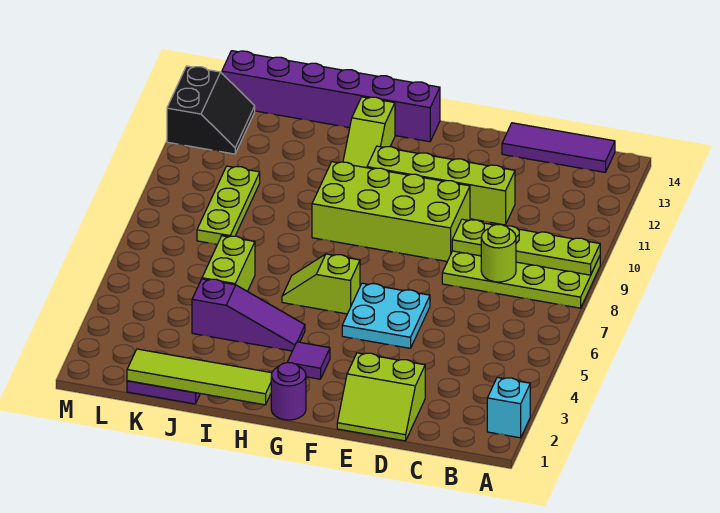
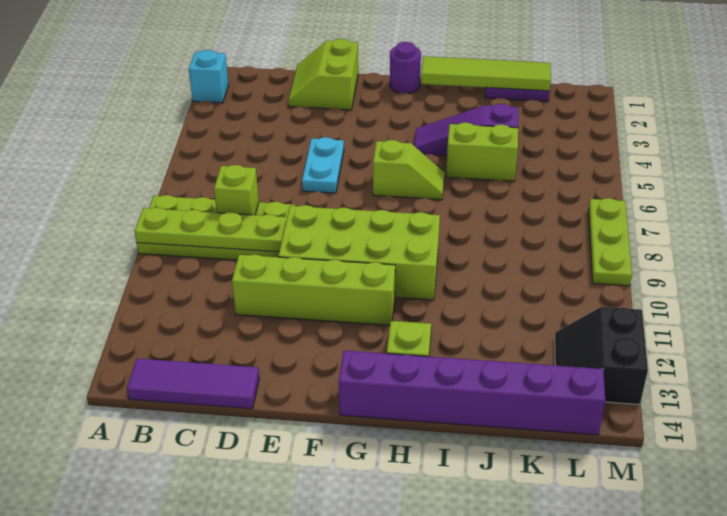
lime round brick C8 level 2 -> lime brick C8 level 2
lime slope D1:E2 level 1 top 2 -> lime slope D1:E2 level 1 top E
cyan plate E5:F6 level 1 -> cyan plate E5:E6 level 1
purple tile G3 level 1 -> none
lime brick J5:J6 level 1 -> lime brick I5:J5 level 1
lime plate K8:K10 level 1 -> lime plate M7:M9 level 1

